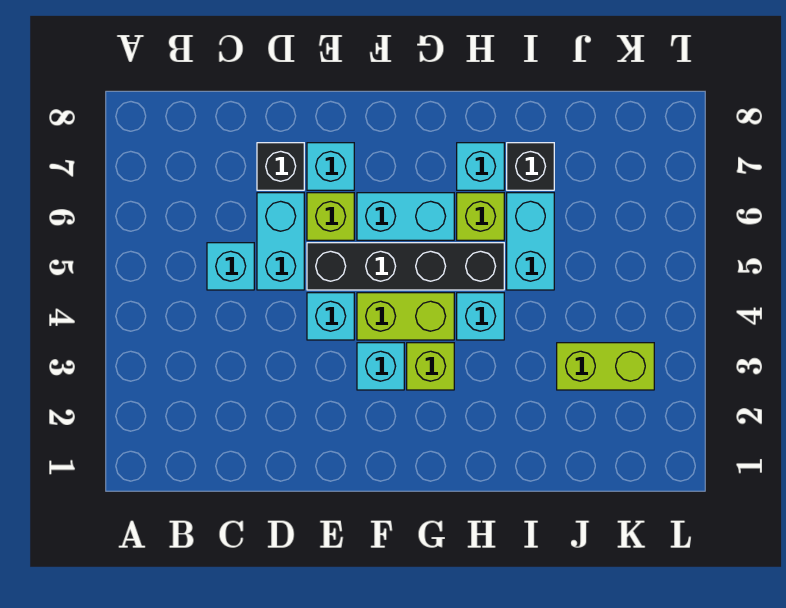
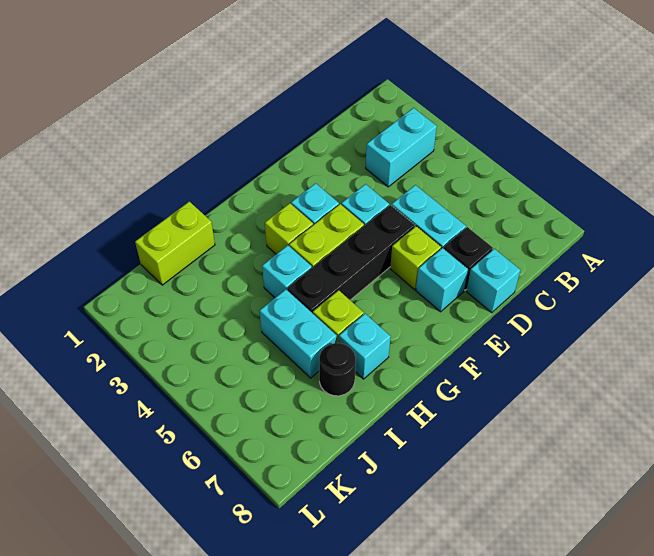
cyan brick C5 level 1 -> cyan brick D8 level 1
cyan brick F6:G6 level 1 -> cyan brick B3:C3 level 1
black brick I7 level 1 -> black round brick I7 level 1
lime brick J3:K3 level 1 -> lime brick I1:J1 level 1

